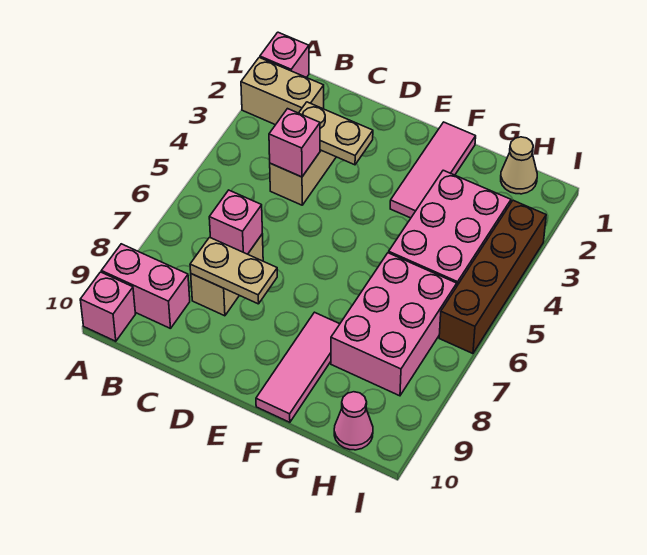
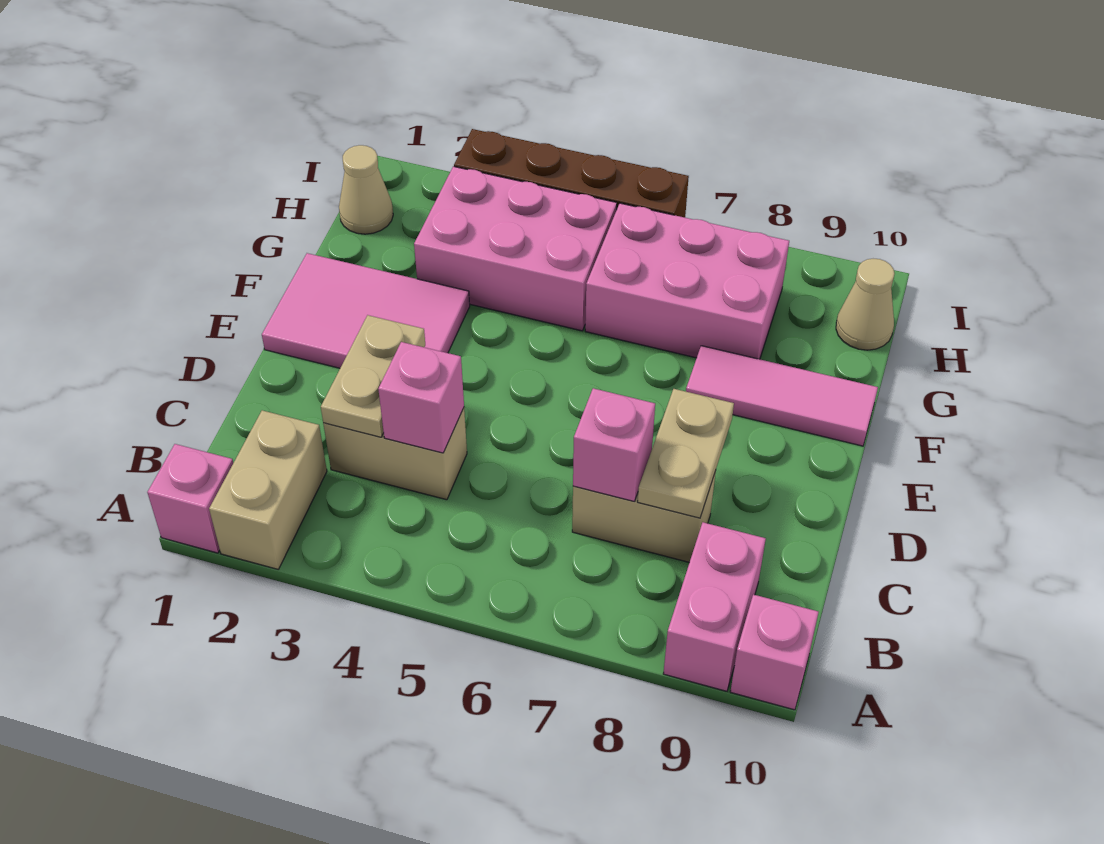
pink tile F1:F3 level 1 -> pink tile E1:F3 level 1
pink cone H10 level 1 -> tan cone H10 level 1

